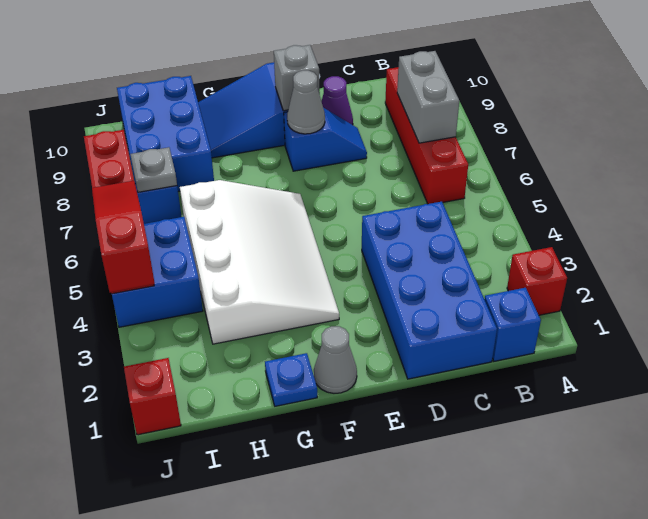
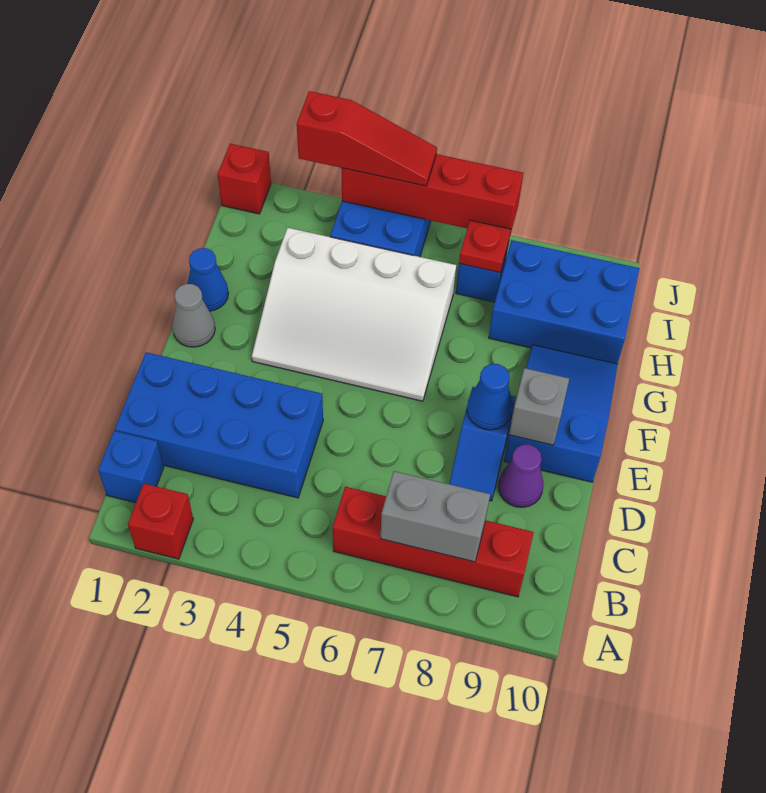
grey cone E8 level 2 -> blue cone E8 level 2
blue plate G1 level 1 -> blue cone G1 level 1
grey plate I7 level 2 -> red plate I7 level 2

